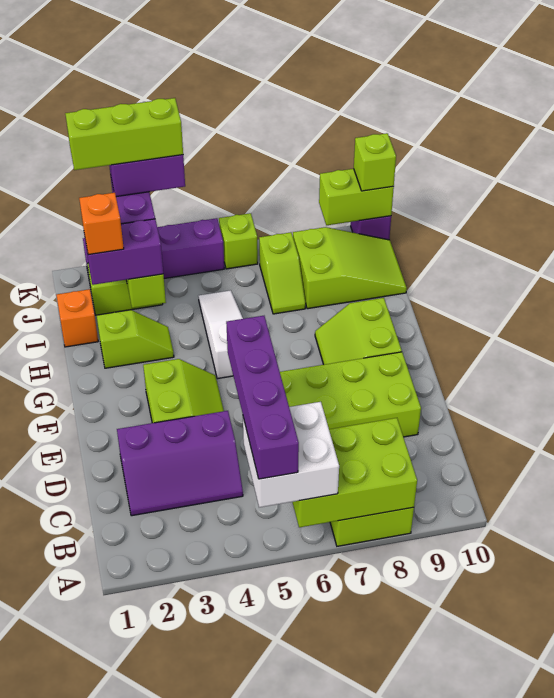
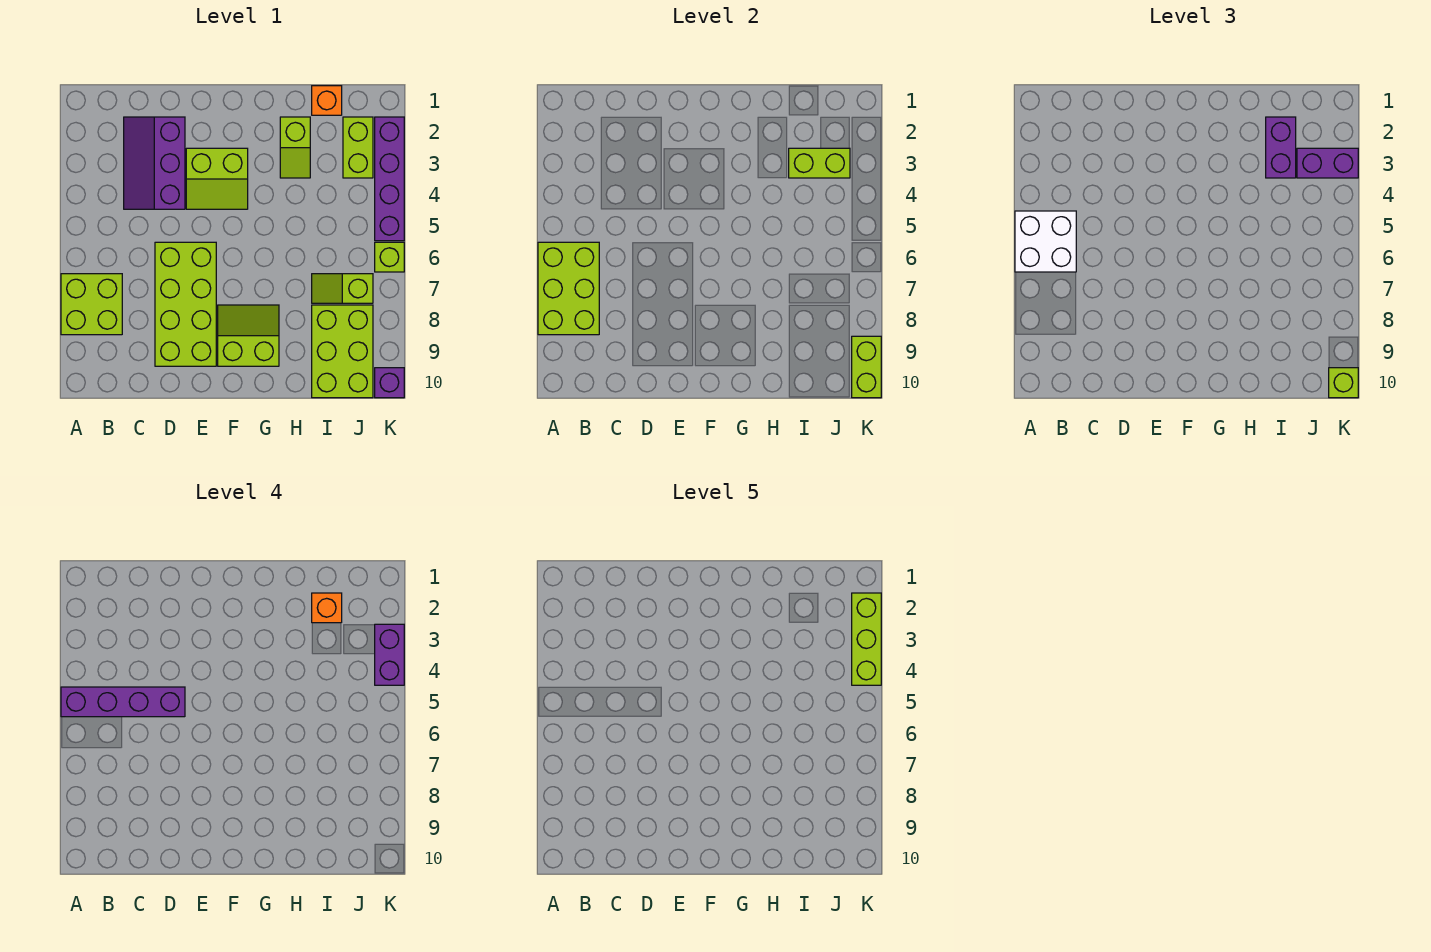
white slope G5:I5 level 1 top G -> none
lime slope I8:J10 level 1 top 8 -> lime brick I8:J10 level 1

